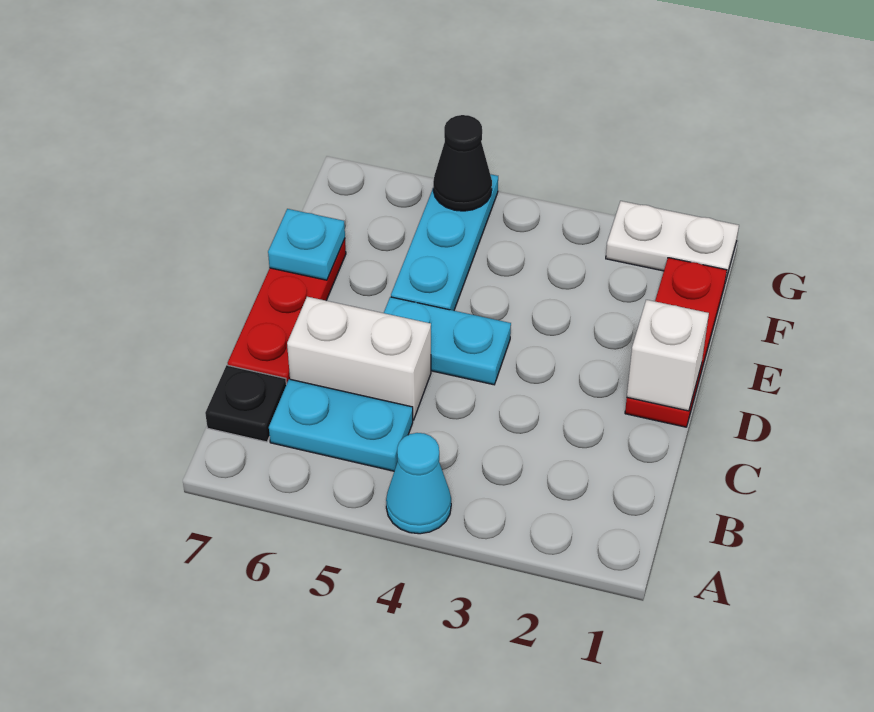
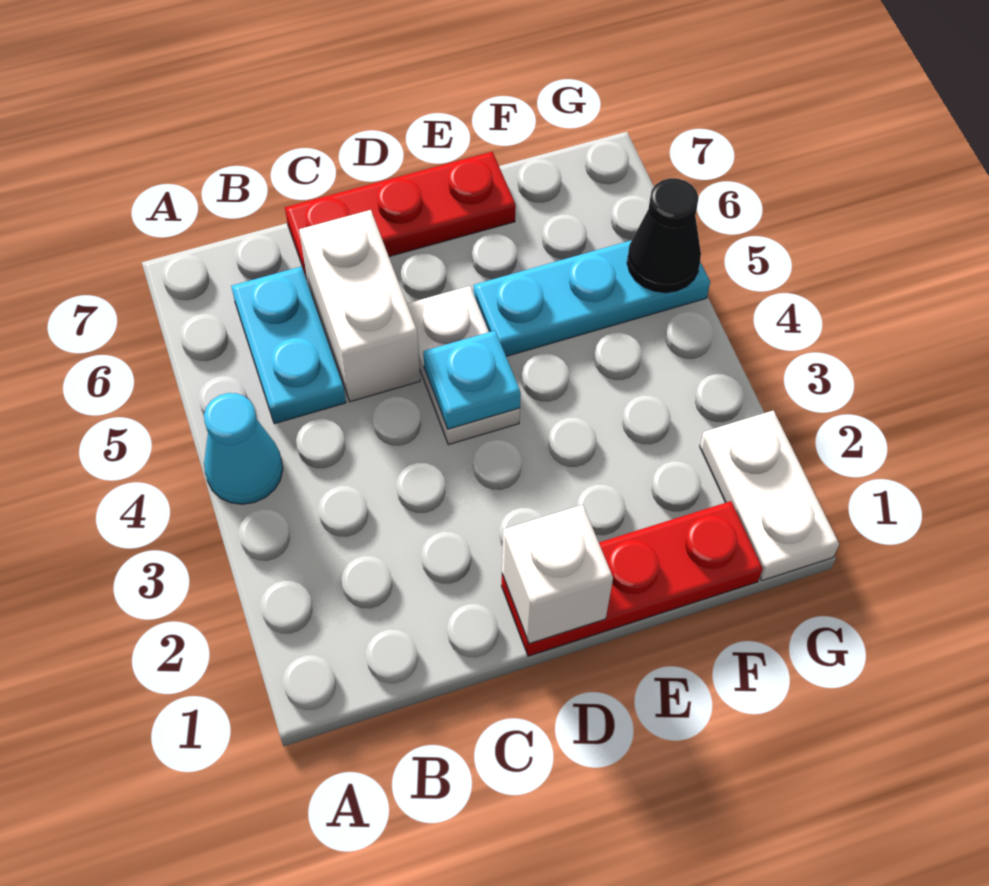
black plate B7 level 1 -> none
cyan plate D4:D5 level 1 -> white plate D4:D5 level 1
cyan plate E7 level 2 -> cyan plate D4 level 2

